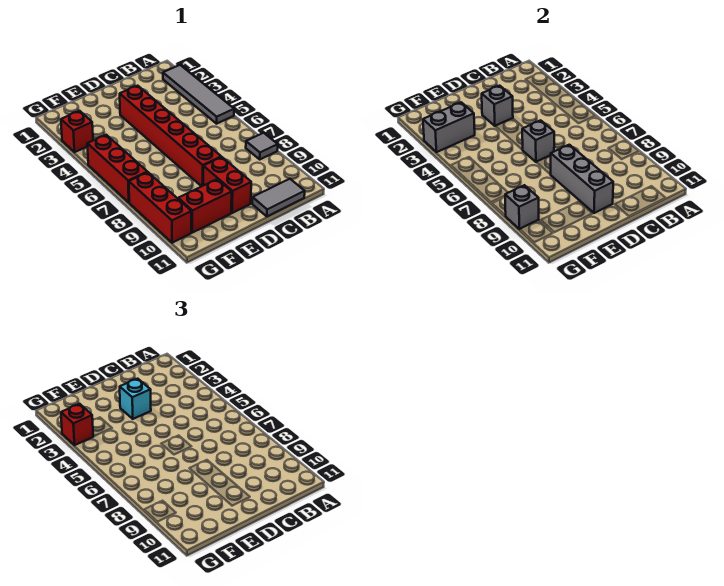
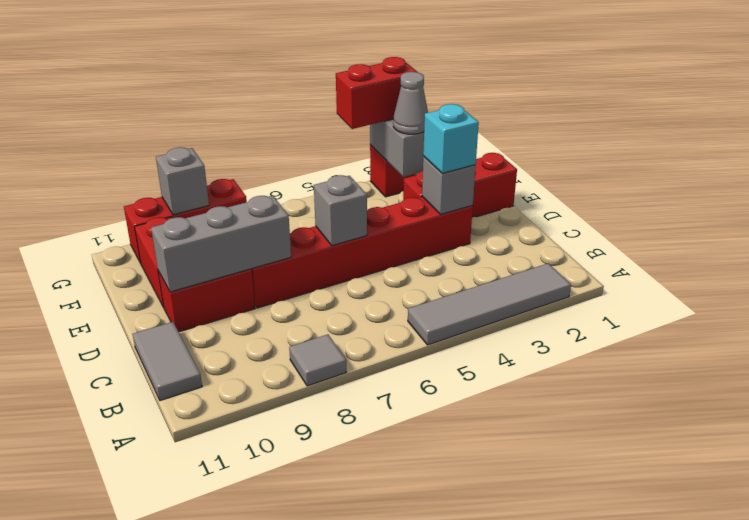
none -> grey cone F3 level 3
red brick G3 level 3 -> red brick G3:G4 level 3
red brick G5:G7 level 1 -> red brick E1:E3 level 1

